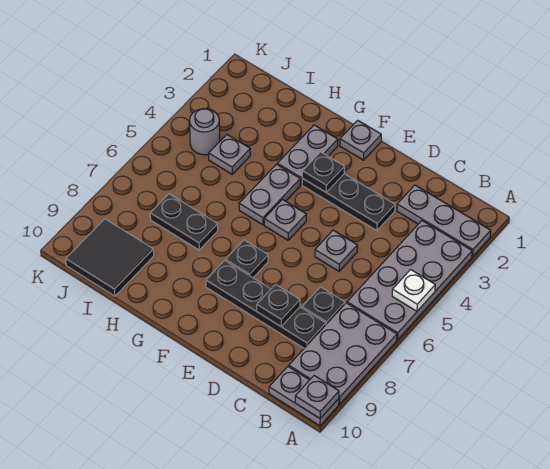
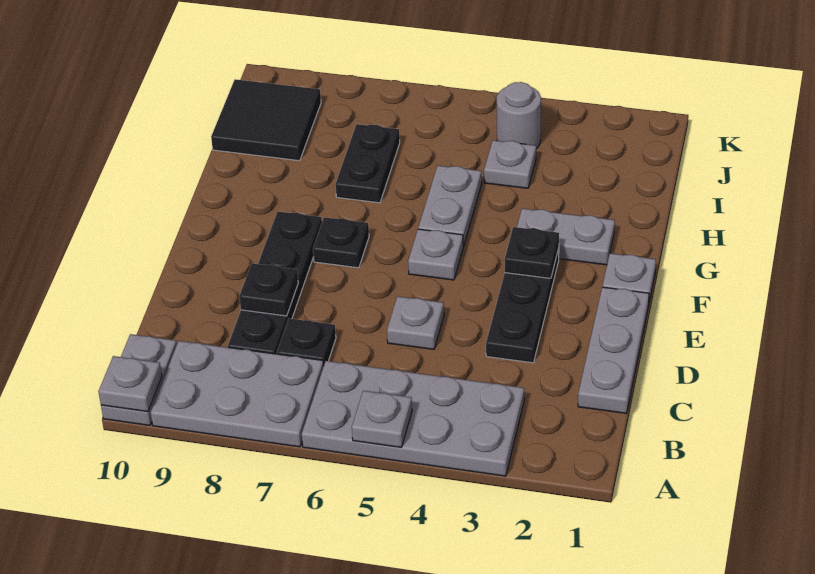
grey plate A2:C2 level 1 -> grey plate C1:E1 level 1
white plate A5 level 2 -> grey plate A5 level 2
grey plate G4:G5 level 1 -> grey plate G5:H5 level 1

